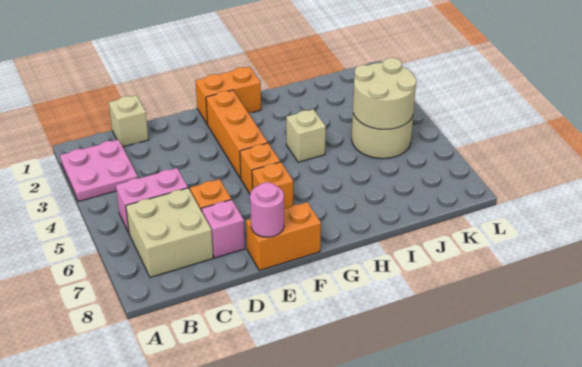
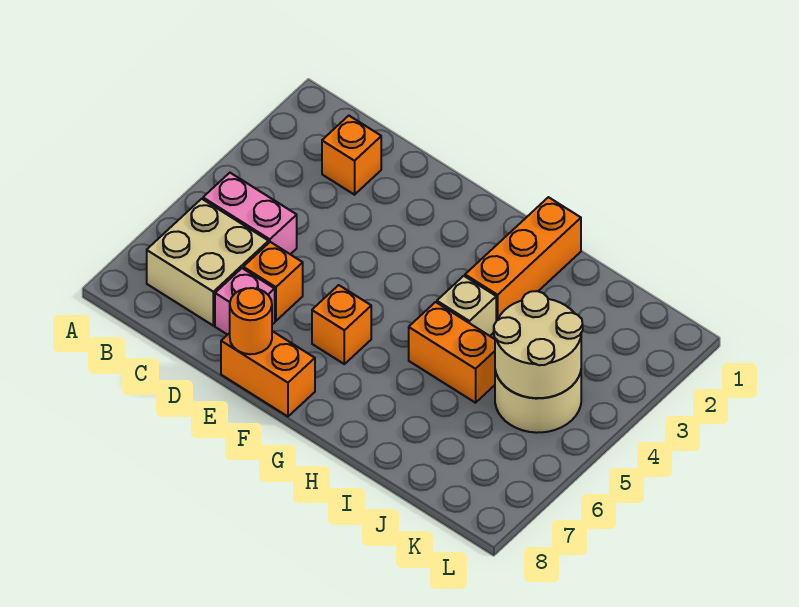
pink plate A2:B3 level 1 -> none
tan brick C1 level 1 -> none
pink round brick E8 level 2 -> orange round brick E8 level 2
orange brick F1:G1 level 1 -> orange brick H5:I5 level 1
orange brick F2:F4 level 1 -> orange brick H1:H3 level 1
orange brick F5 level 1 -> orange brick C2 level 1

